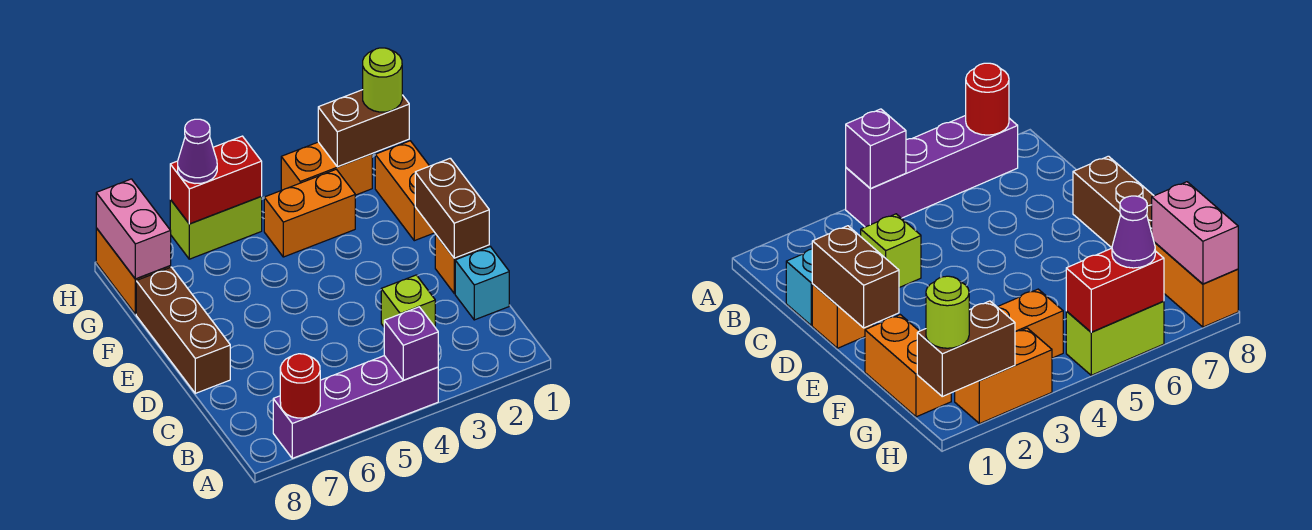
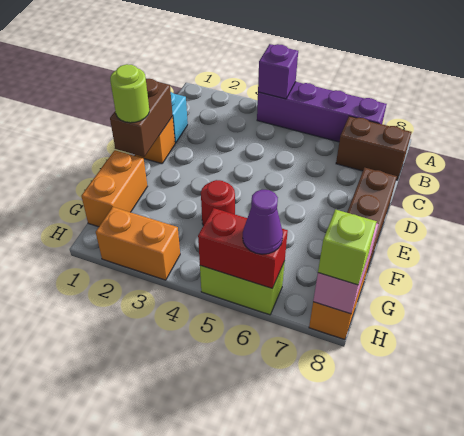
red round brick A7 level 2 -> red round brick F4 level 1
lime brick C3 level 1 -> lime brick H8 level 3
orange brick G3:G4 level 1 -> none
brown brick H1:H2 level 2 -> brown brick B7:B8 level 1
lime round brick H1 level 3 -> lime round brick E1 level 3

